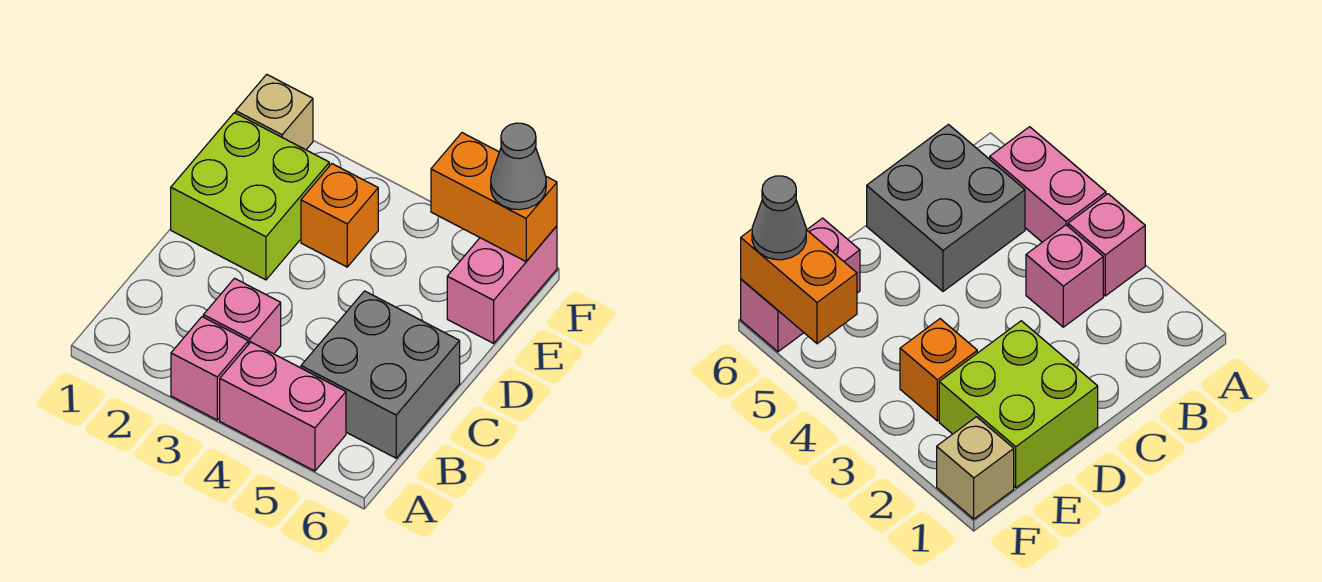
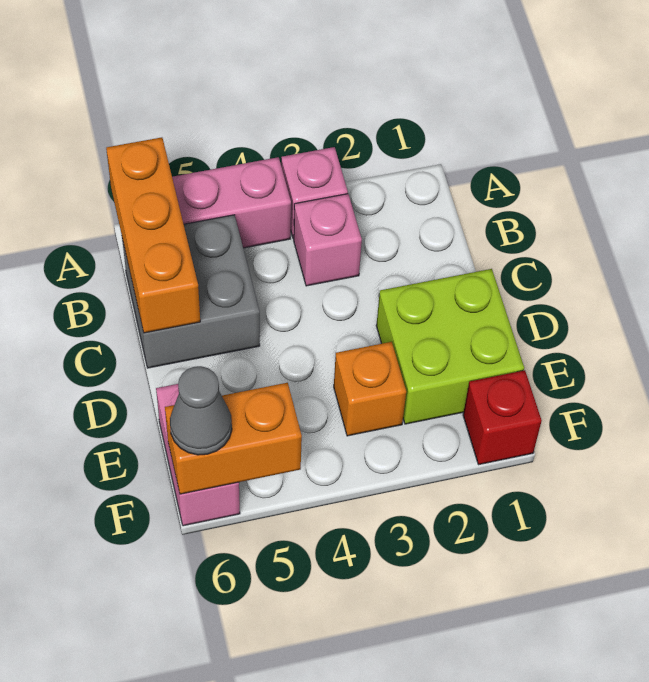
none -> orange brick A6:C6 level 2
tan brick F1 level 1 -> red brick F1 level 1

